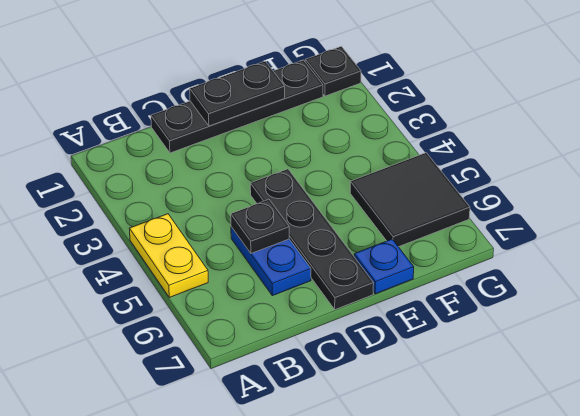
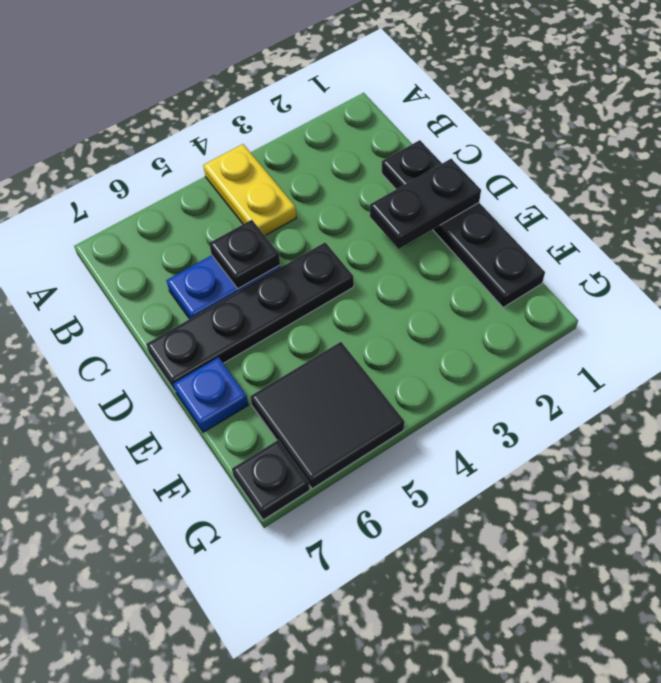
yellow plate A4:A5 level 1 -> yellow plate A4:B4 level 1
black plate D1:E1 level 2 -> black plate D1:D2 level 2
black plate G1 level 1 -> black plate G7 level 1

